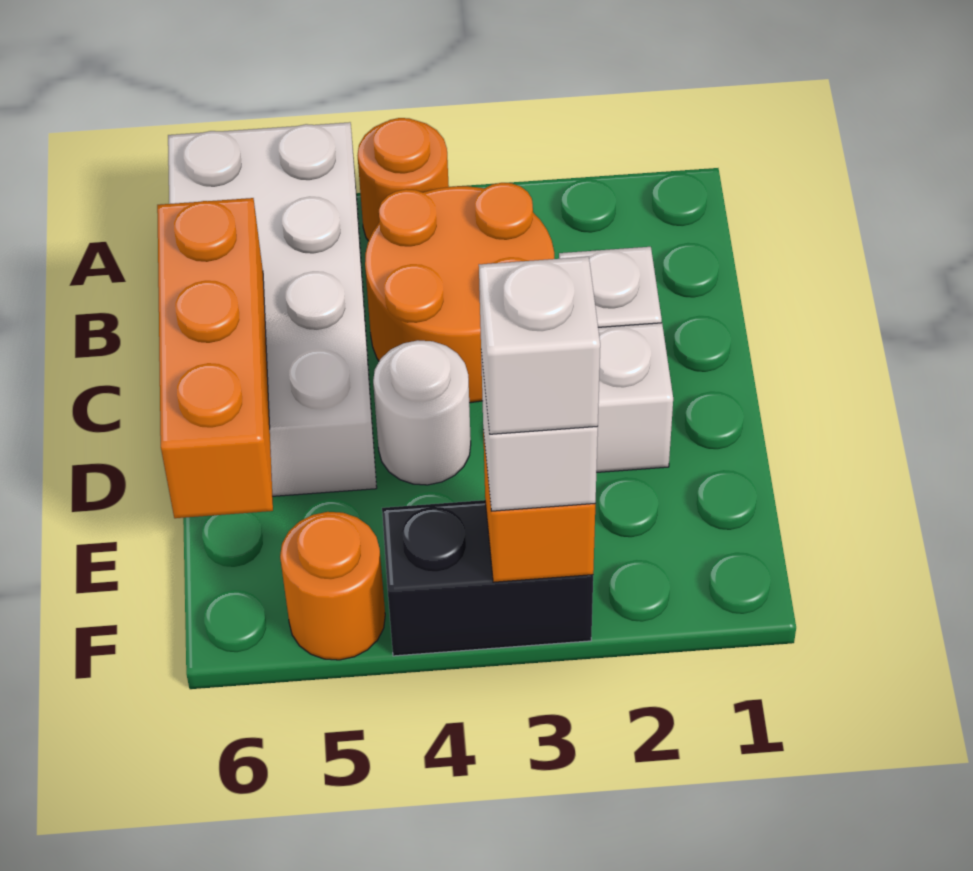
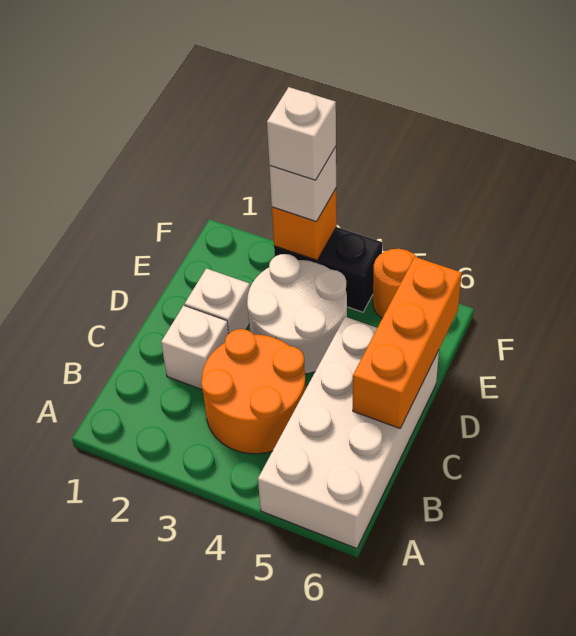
orange round brick A4 level 1 -> none
white round brick D4 level 1 -> white round brick D3:E4 level 1

